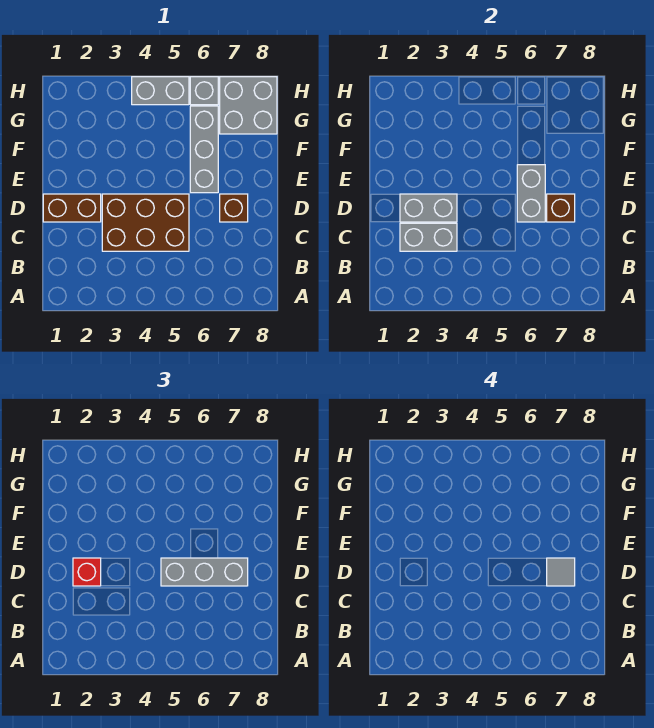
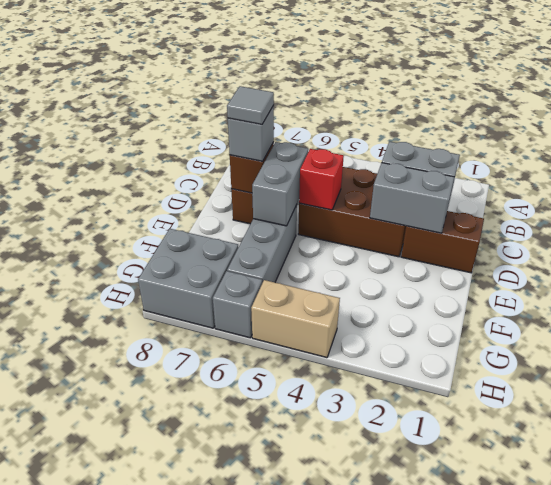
red brick D2 level 3 -> red brick D5 level 2
grey brick D5:D7 level 3 -> grey brick D7 level 3
grey brick H4:H5 level 1 -> tan brick H4:H5 level 1

